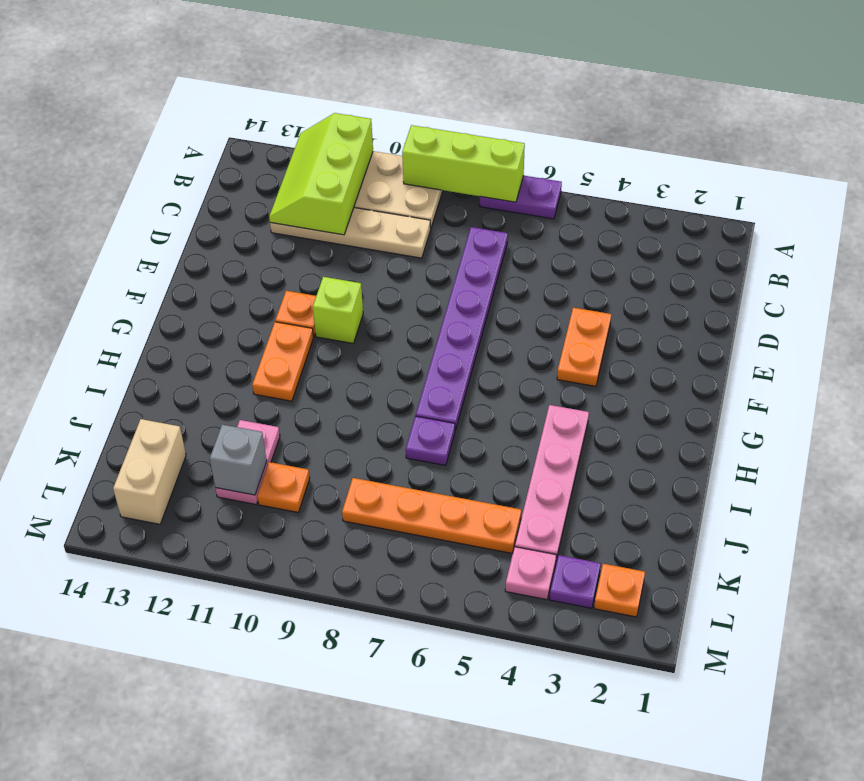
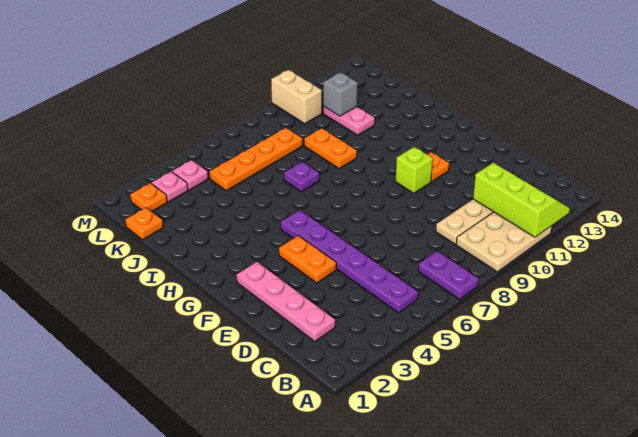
purple plate A6:A7 level 1 -> purple plate A7:B7 level 1
lime brick A7:A9 level 2 -> none
purple plate C7:H7 level 1 -> purple plate B5:G5 level 1
orange plate G11:H11 level 1 -> orange plate I9:J9 level 1
pink plate H4:K4 level 1 -> pink plate C2:F2 level 1
orange plate K10 level 1 -> orange plate K1 level 1
tan brick K13:L13 level 1 -> tan brick L10:M10 level 1
purple plate L3 level 1 -> pink plate L3 level 1

